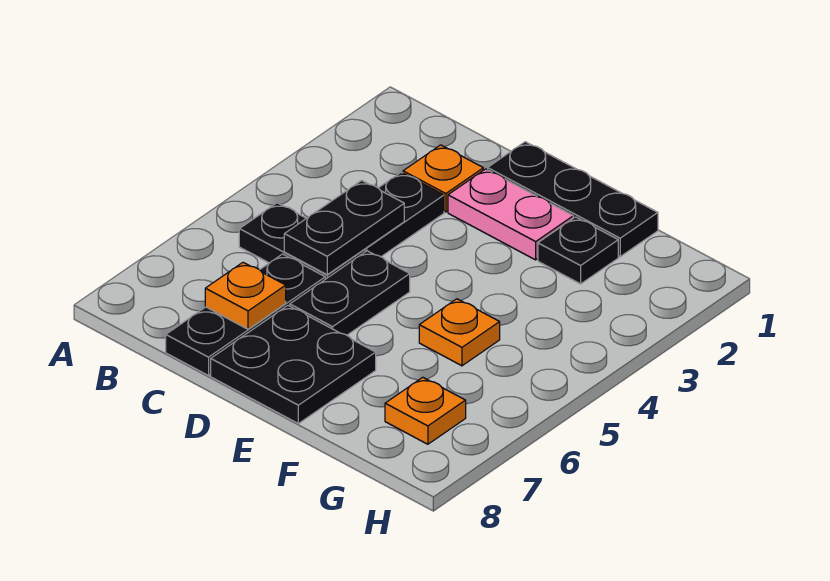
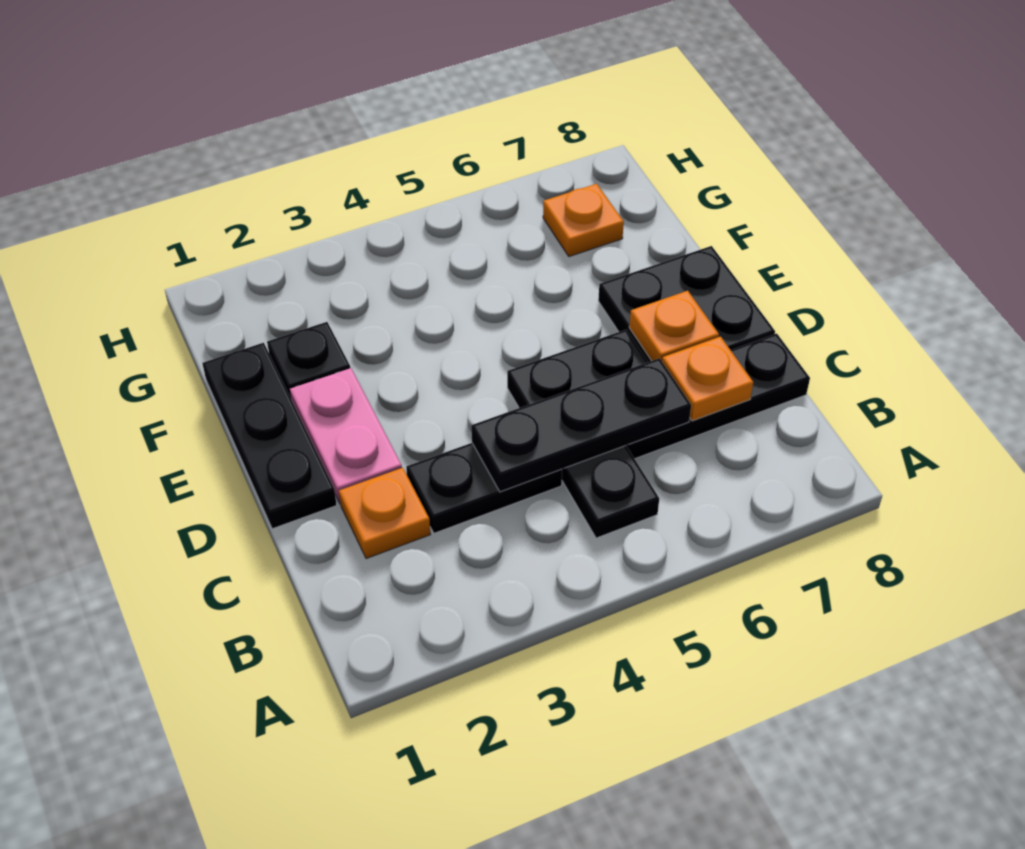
black plate C4:C5 level 2 -> black plate C4:C6 level 2
orange plate F5 level 1 -> orange plate D7 level 2

